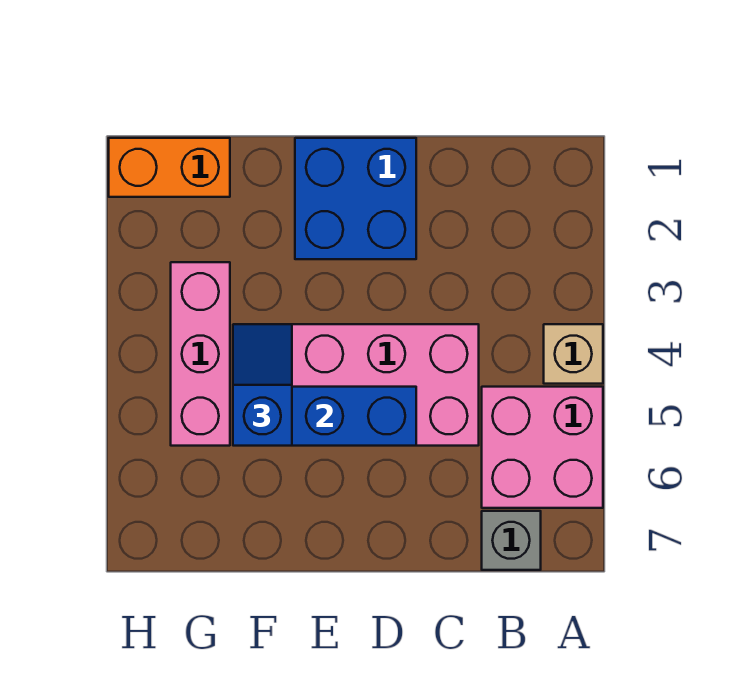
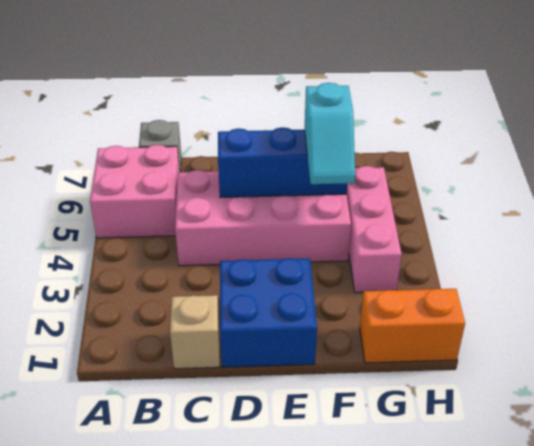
tan brick A4 level 1 -> tan brick C1 level 1
blue slope F4:F5 level 3 top 5 -> cyan slope F4:F5 level 3 top 5

